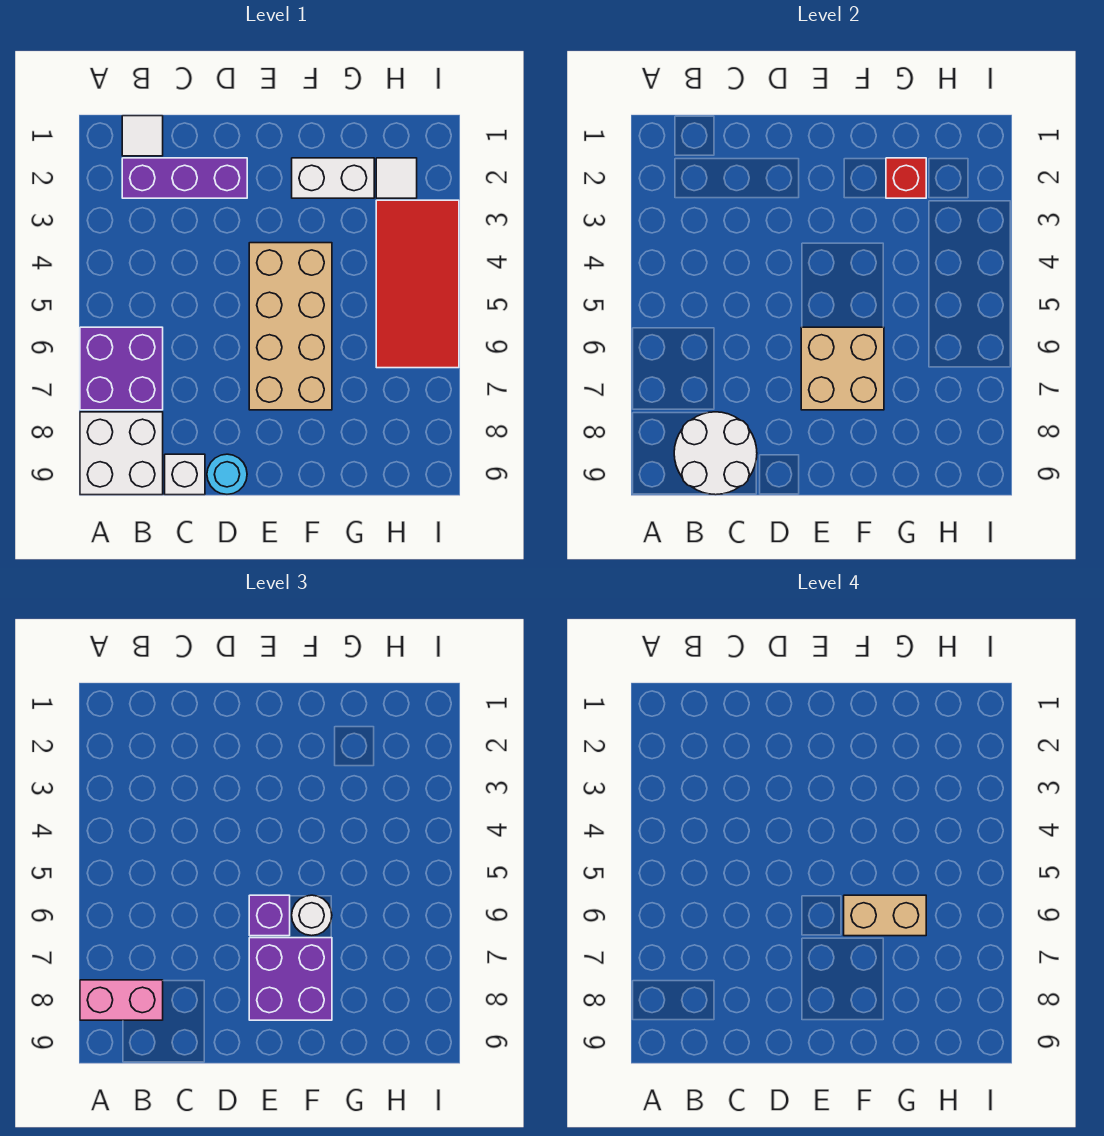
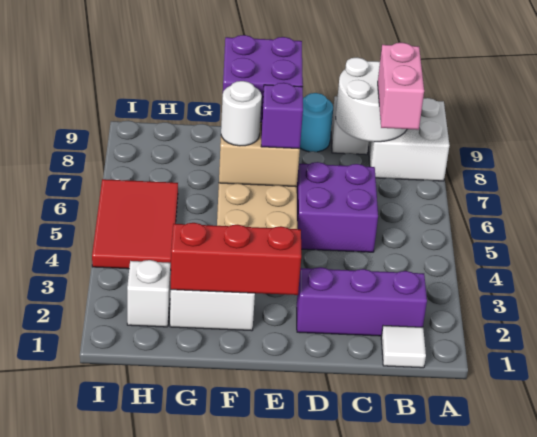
purple brick A6:B7 level 1 -> purple brick C5:D6 level 1
pink brick A8:B8 level 3 -> pink brick B7:B8 level 3
tan brick F6:G6 level 4 -> none
red brick G2 level 2 -> red brick E2:G2 level 2
white tile H2 level 1 -> white brick H2 level 1
red tile H3:I6 level 1 -> red tile H4:I6 level 1

